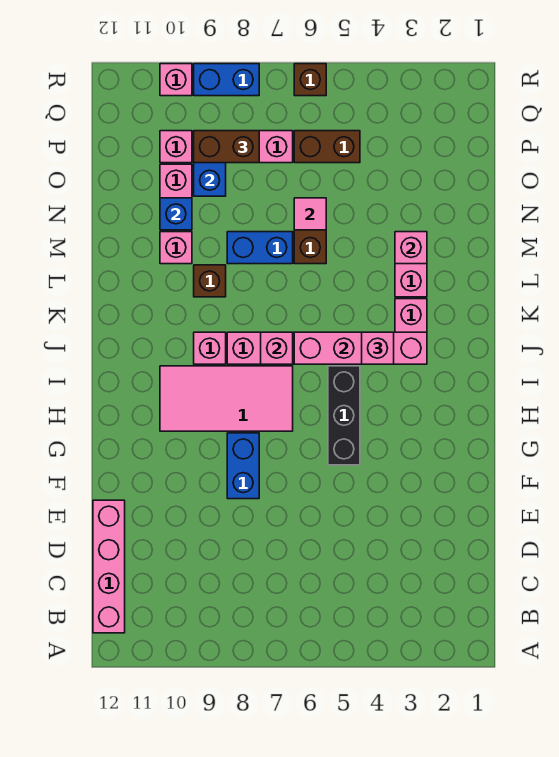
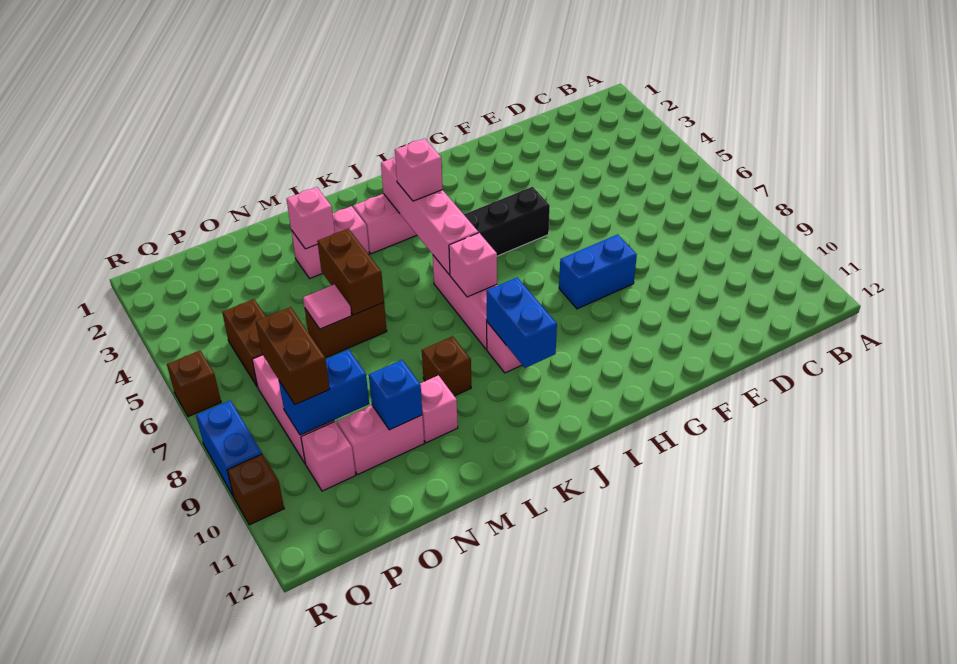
pink brick B12:E12 level 1 -> none
pink tile H7:I10 level 1 -> none
none -> brown brick M5:M6 level 2
blue brick M7:M8 level 1 -> blue brick J9:J10 level 2
pink brick R10 level 1 -> brown brick R10 level 1

